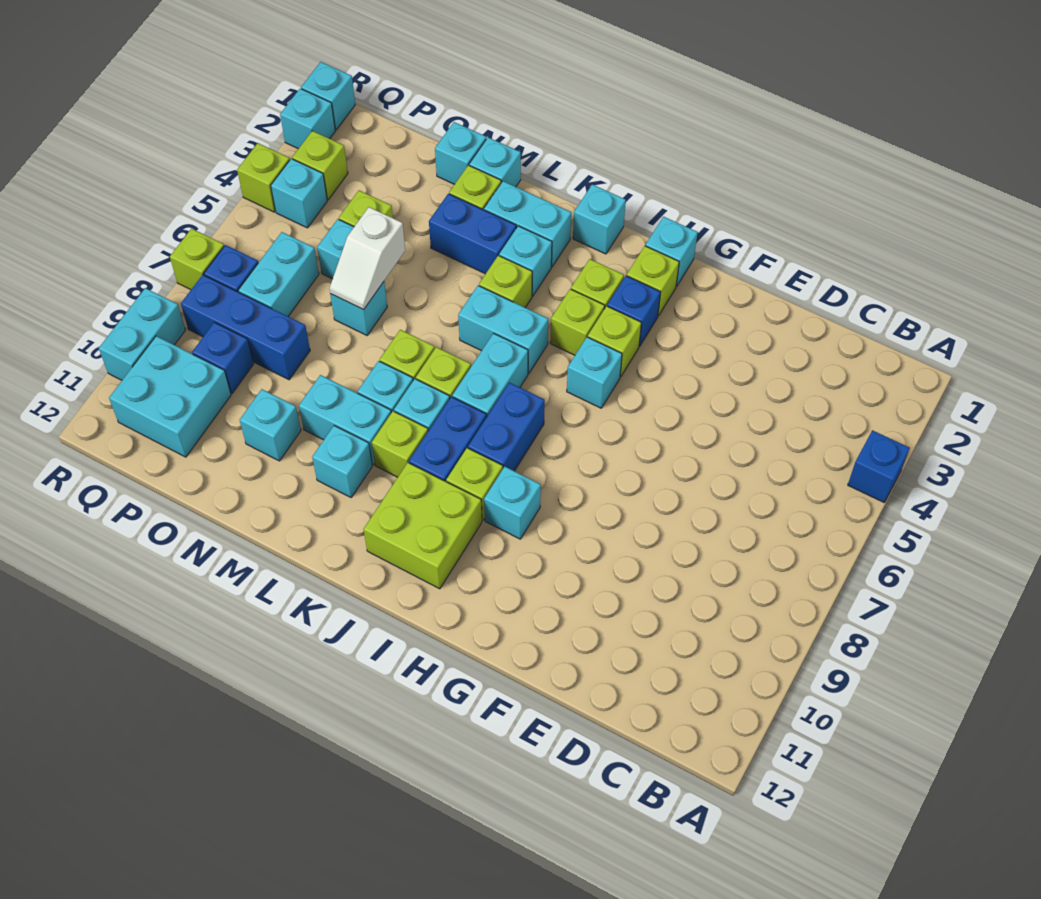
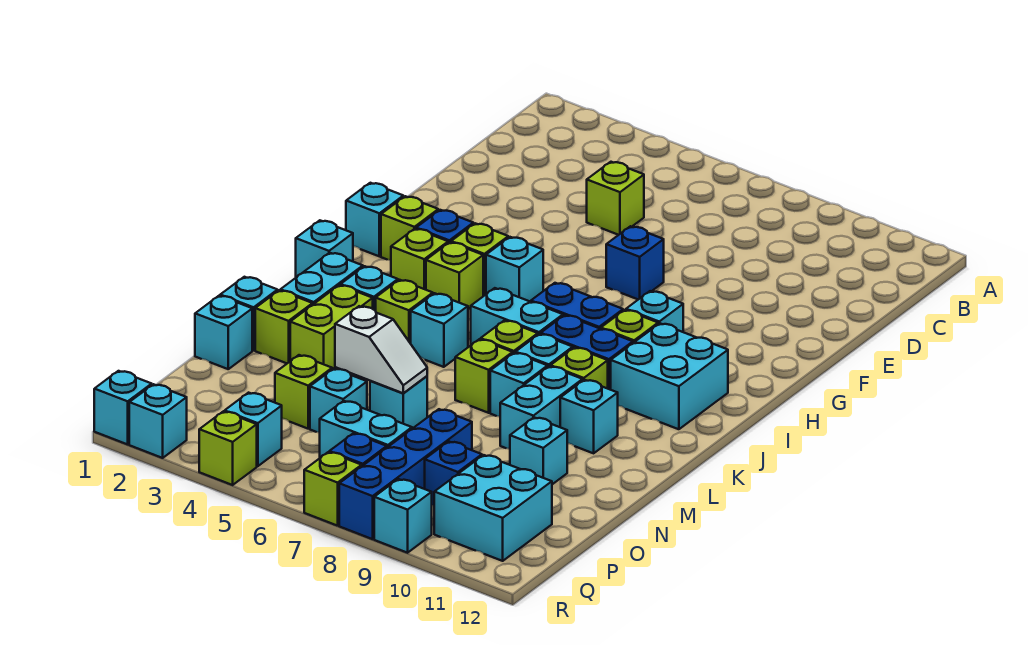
blue brick A4 level 1 -> blue brick F7 level 1
lime brick I10:J11 level 1 -> cyan brick I10:J11 level 1
cyan brick J5:K5 level 1 -> cyan brick K5 level 1
blue brick L3:M3 level 1 -> lime brick L3:M3 level 1
blue brick O8:Q8 level 1 -> blue brick O8:R8 level 1
lime brick Q3 level 1 -> lime brick D5 level 1
cyan brick R9:R10 level 1 -> cyan brick R9 level 1

